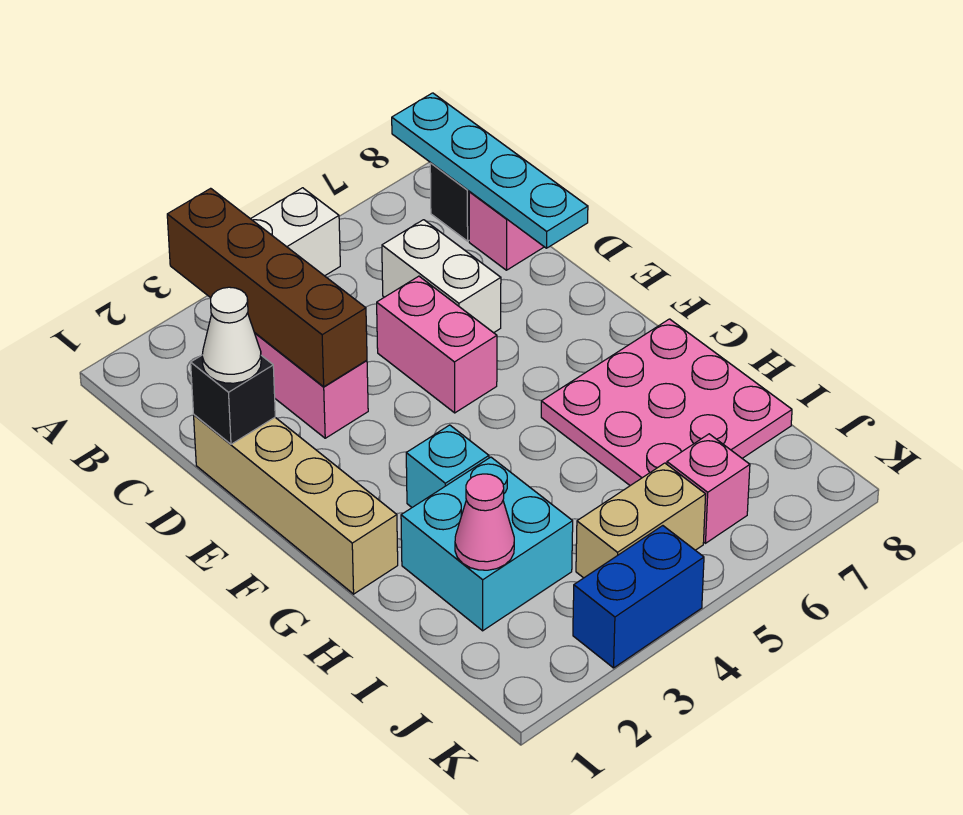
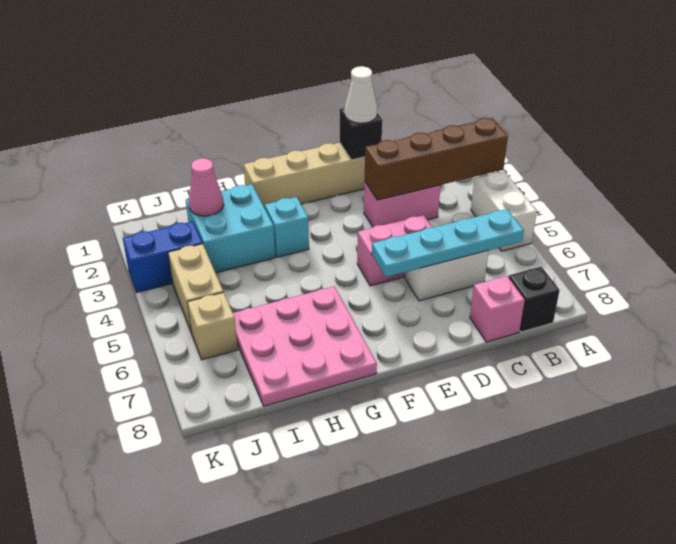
cyan plate A8:D8 level 2 -> cyan plate B6:E6 level 2
pink brick J6 level 1 -> tan brick J6 level 1
blue brick K3:K4 level 1 -> blue brick J3:K3 level 1

